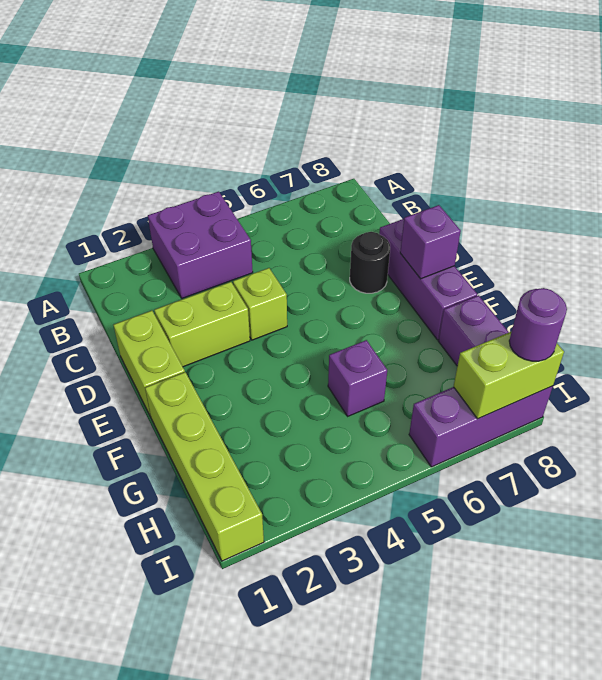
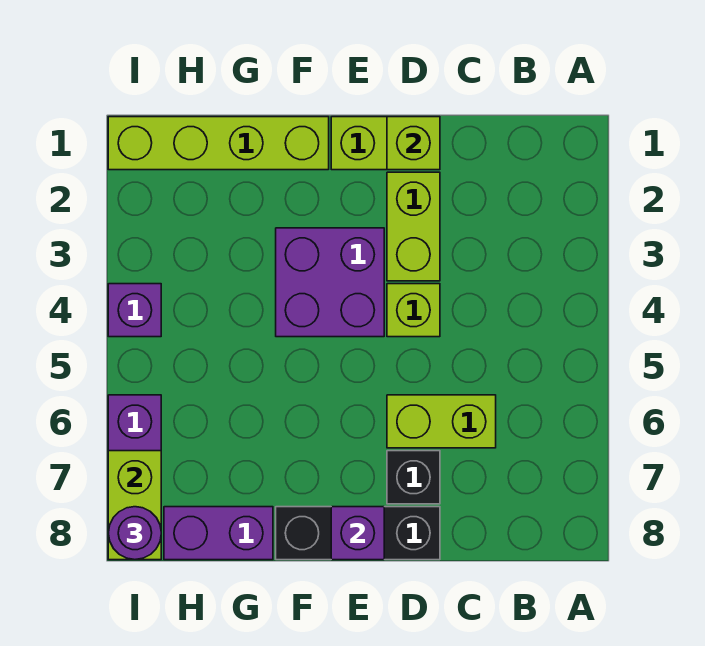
purple brick A3:B4 level 1 -> purple brick E3:F4 level 1
none -> lime brick C6:D6 level 1
none -> lime brick D1 level 2
black round brick D7 level 1 -> black brick D7 level 1
purple brick D8:F8 level 1 -> black brick D8:F8 level 1
purple brick G5 level 1 -> purple brick I4 level 1

